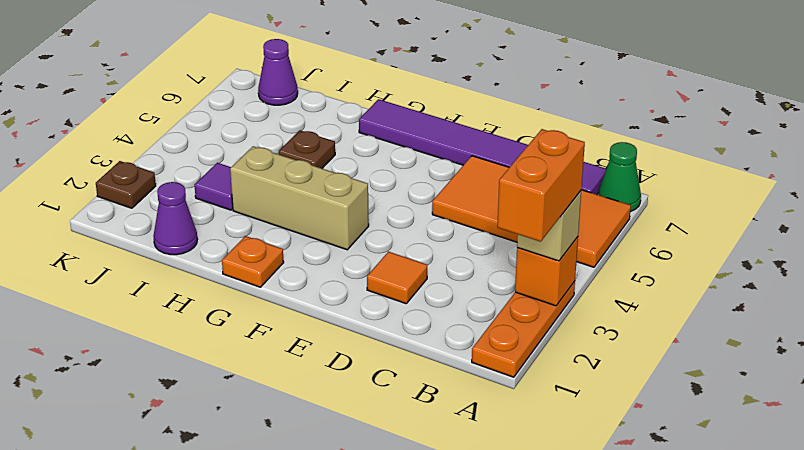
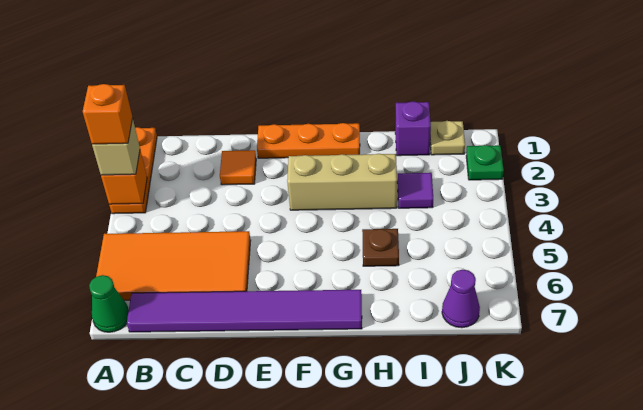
orange brick A2:A3 level 4 -> orange brick A3 level 4
orange plate G1 level 1 -> orange plate E1:G1 level 1
purple cone I1 level 1 -> purple brick I1 level 1
none -> tan plate J1 level 1
brown plate K2 level 1 -> green plate K2 level 1

